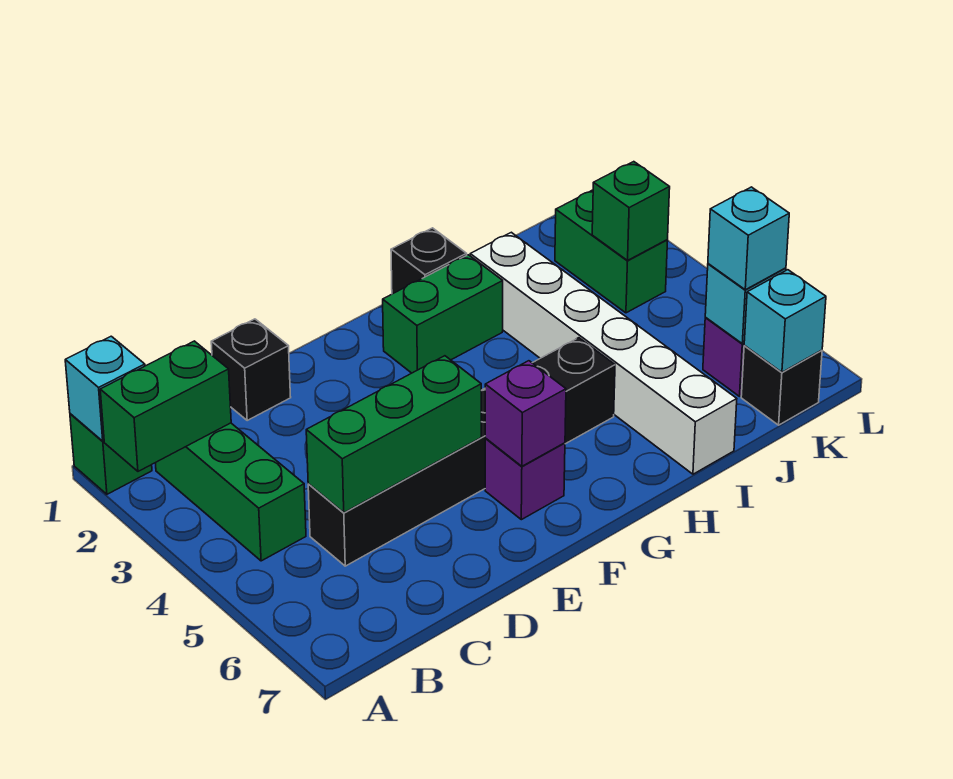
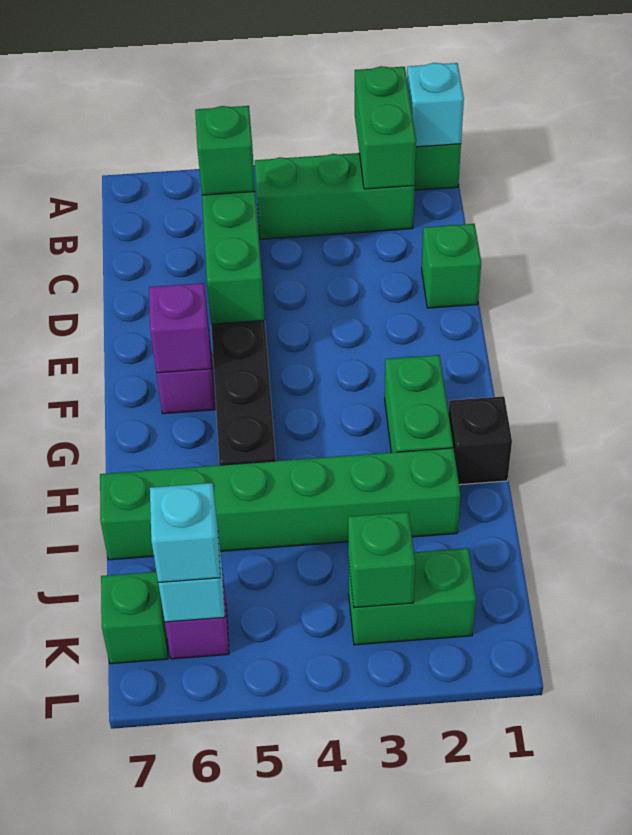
none -> green brick C5 level 3
black brick D1 level 1 -> green brick D1 level 1
white brick I2:I7 level 1 -> green brick I2:I7 level 1
black brick K7 level 1 -> green brick K7 level 1
cyan brick K7 level 2 -> none

